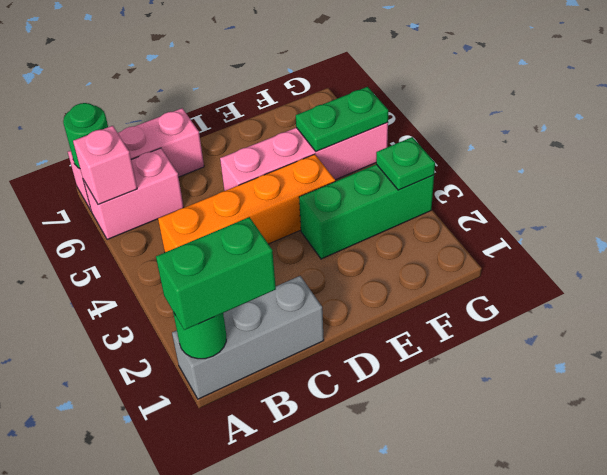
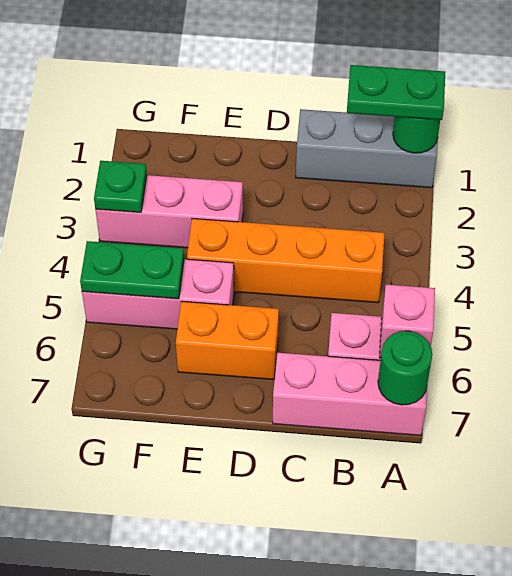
green brick A1:B1 level 3 -> green plate A1:B1 level 3
pink brick D5:G5 level 1 -> pink brick E5:G5 level 1
none -> orange brick D6:E6 level 1
green brick E3:G3 level 1 -> pink brick E3:G3 level 1

